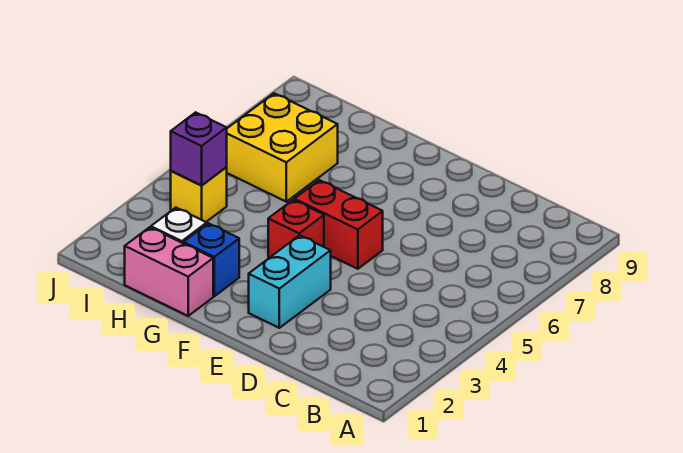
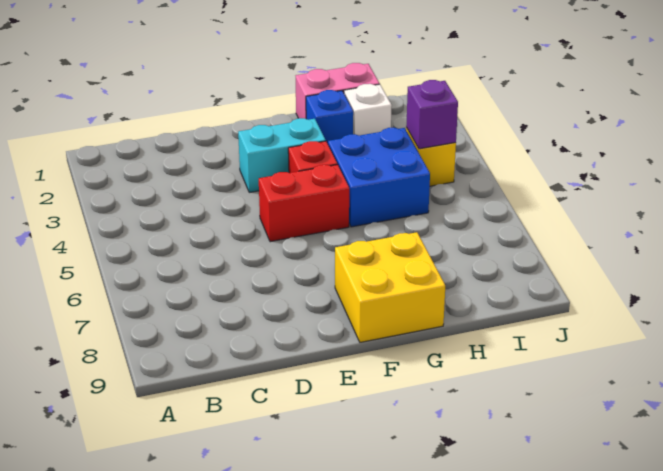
cyan brick E2:E3 level 1 -> cyan brick E3:F3 level 1
none -> blue brick G4:H5 level 1
yellow brick H6:I7 level 1 -> yellow brick F8:G9 level 1

